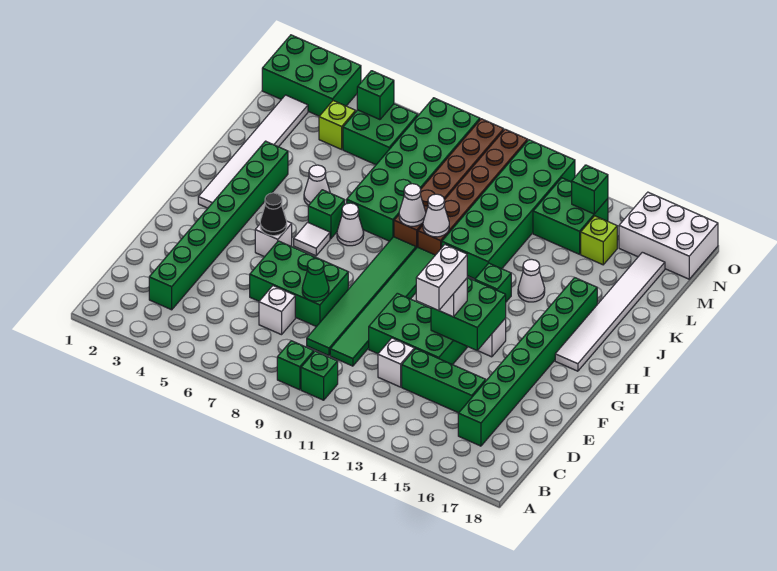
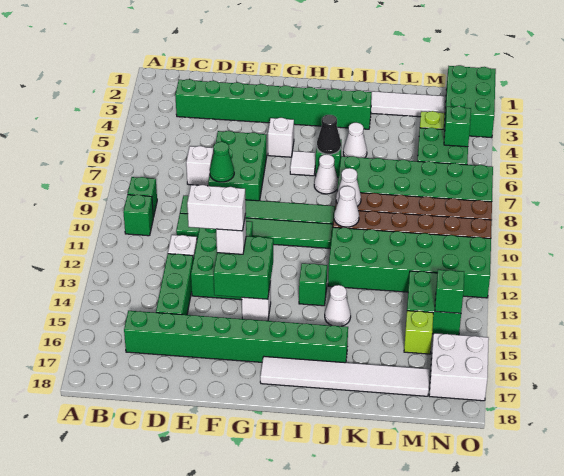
black cone G5 level 2 -> black cone I6 level 2
white brick N16:O18 level 1 -> white brick N16:O17 level 1

